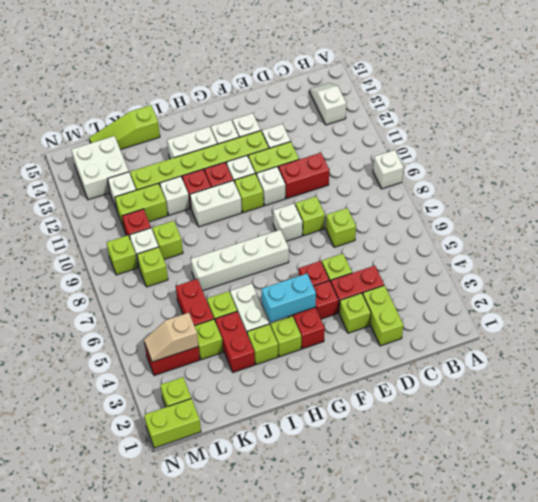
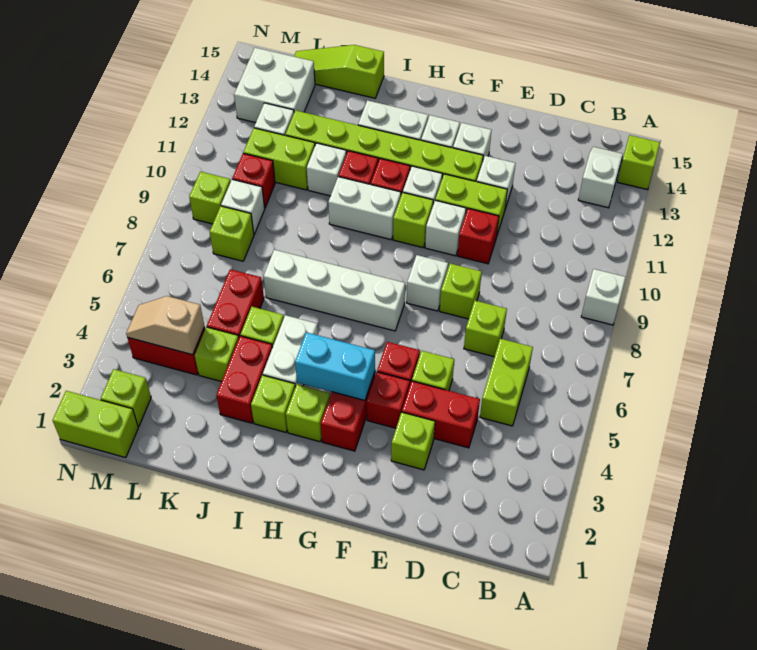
lime brick D2:D3 level 1 -> lime brick C5:C6 level 1
red brick D10:E10 level 1 -> red brick E10 level 1
lime brick K9 level 1 -> lime brick A14 level 1

